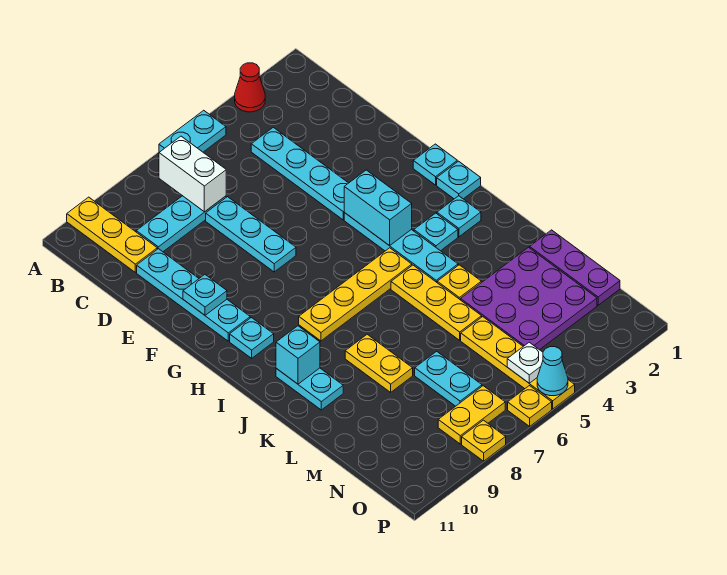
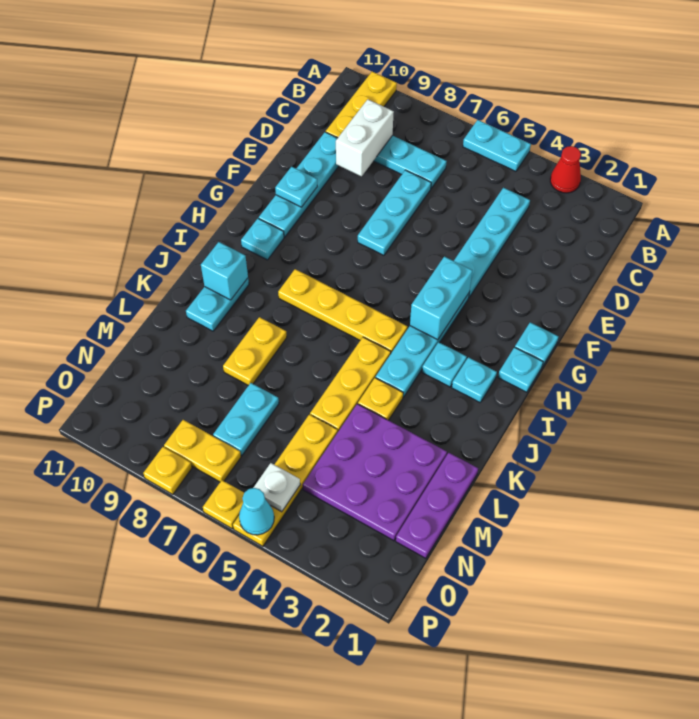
white brick B7:C7 level 2 -> white brick C9:D9 level 2

